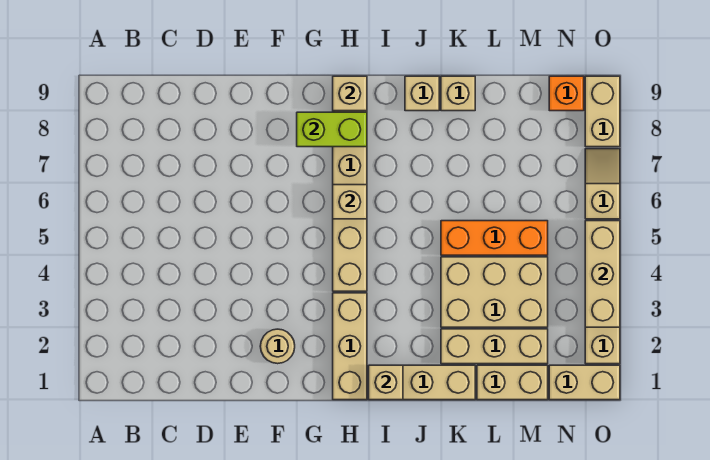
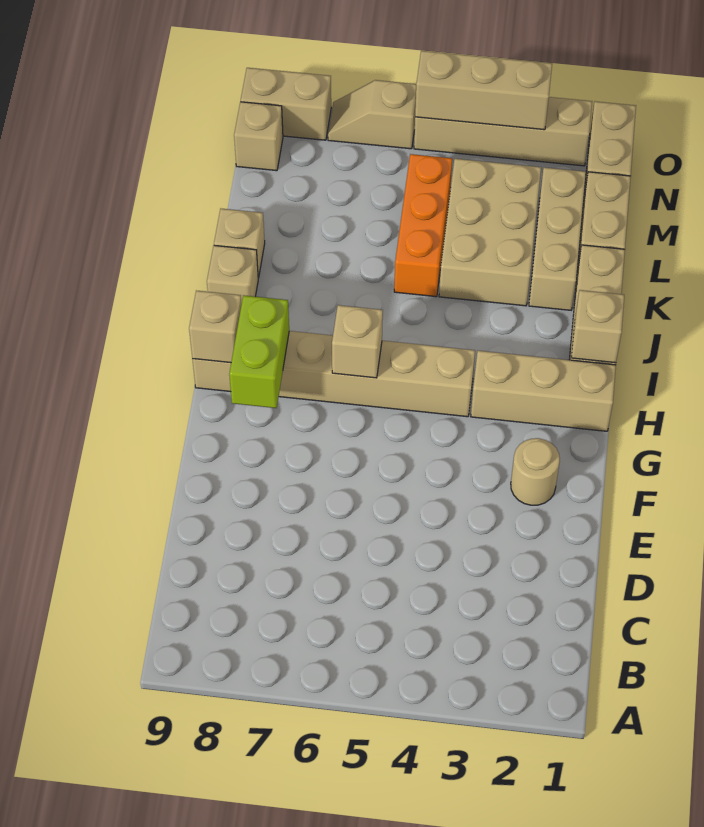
orange brick N9 level 1 -> tan brick N9 level 1

